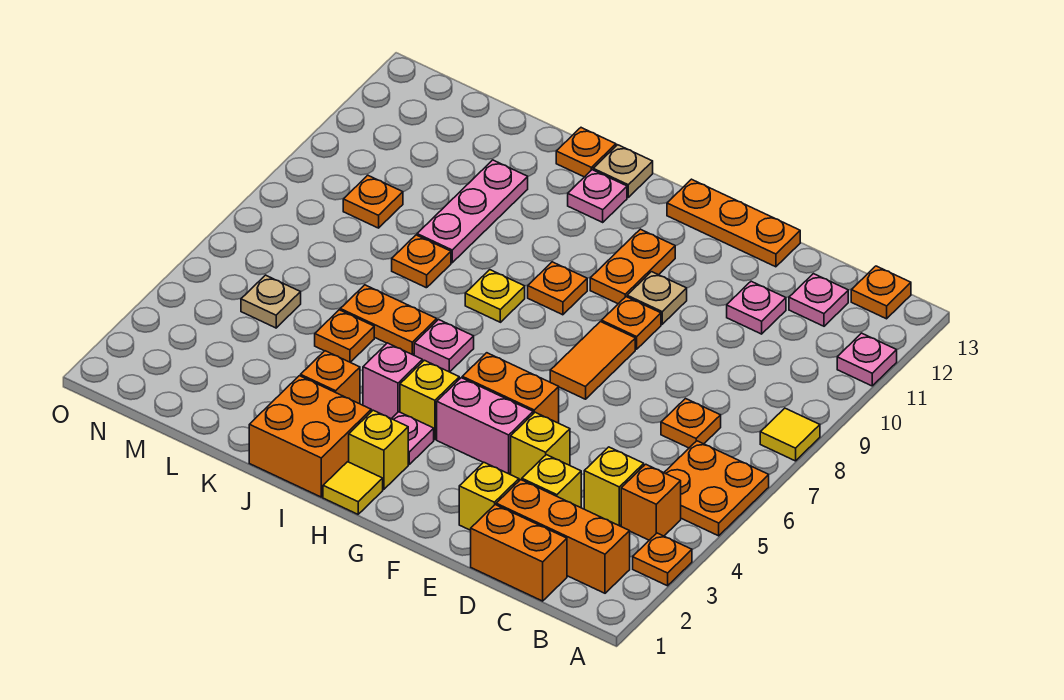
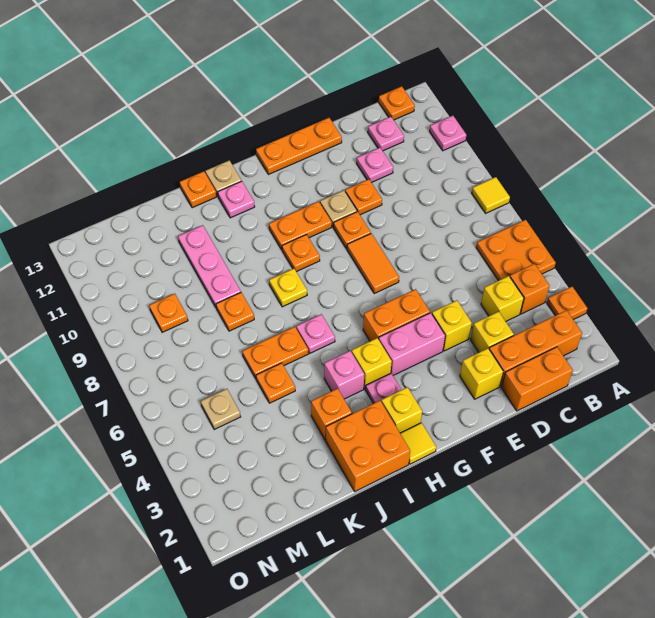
orange plate C7 level 1 -> orange plate E10 level 1
orange plate G10:G11 level 1 -> orange plate G10:H10 level 1

